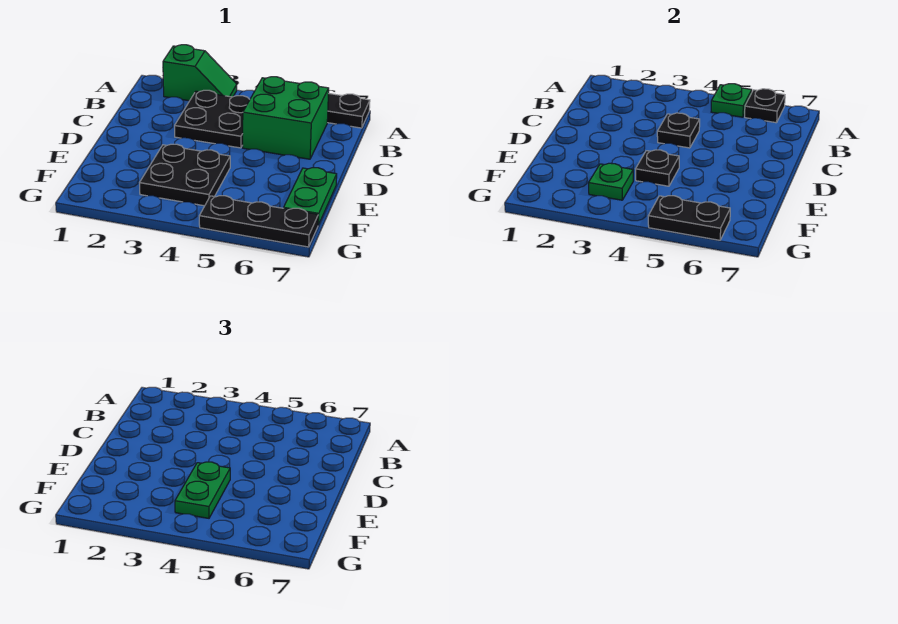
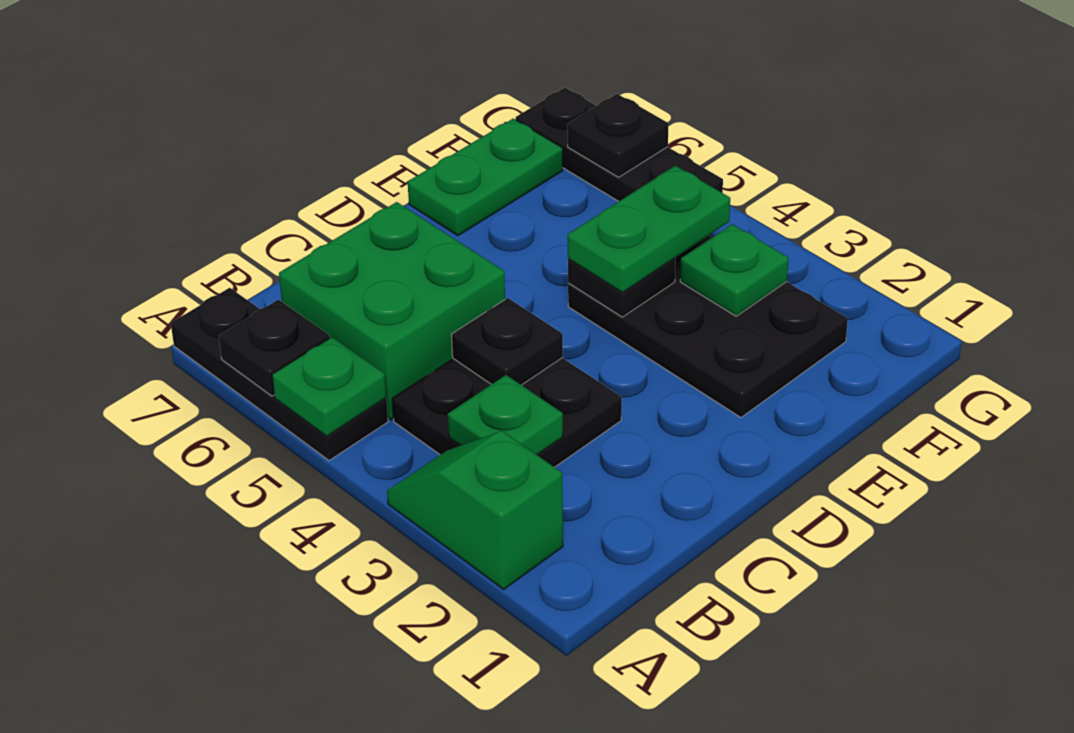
none -> green plate B3 level 2
black plate E3:F4 level 1 -> black plate E2:F4 level 1
black plate G5:G6 level 2 -> black plate G6 level 2

